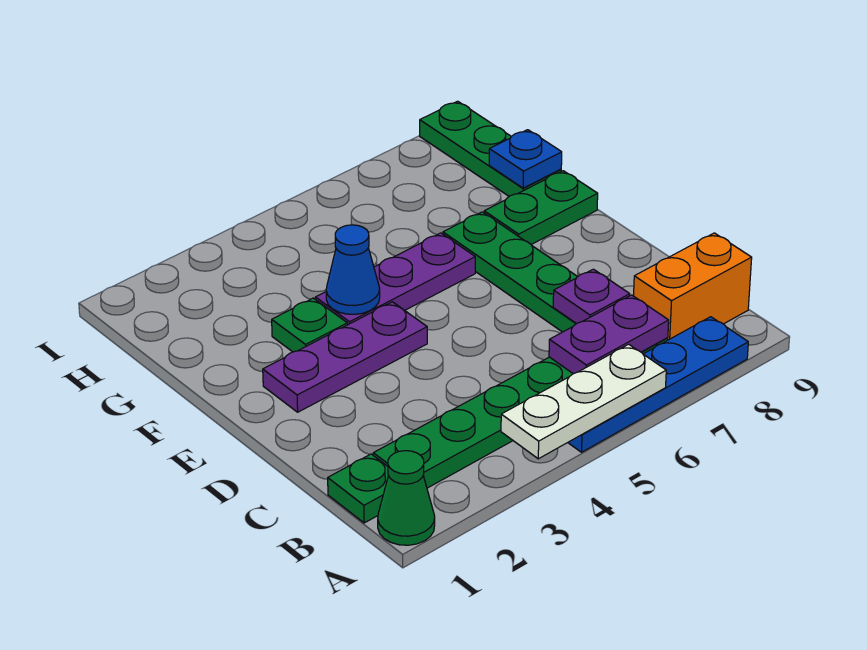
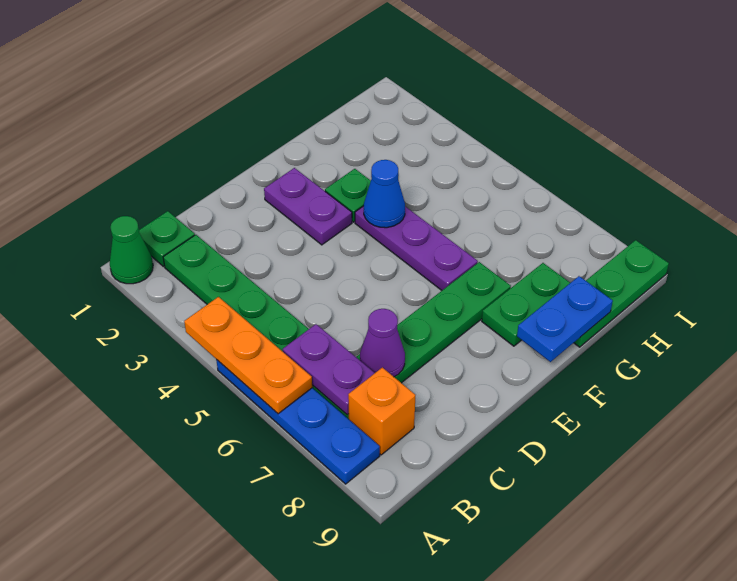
white plate A4:A6 level 2 -> orange plate A4:A6 level 2
orange brick B8:B9 level 1 -> orange brick B8 level 1
purple plate C7 level 2 -> purple cone C7 level 2
purple plate E2:E4 level 1 -> purple plate E2:E3 level 1
green plate F8:F9 level 1 -> green plate F8:G8 level 1
blue plate G9 level 2 -> blue plate F9:G9 level 2

